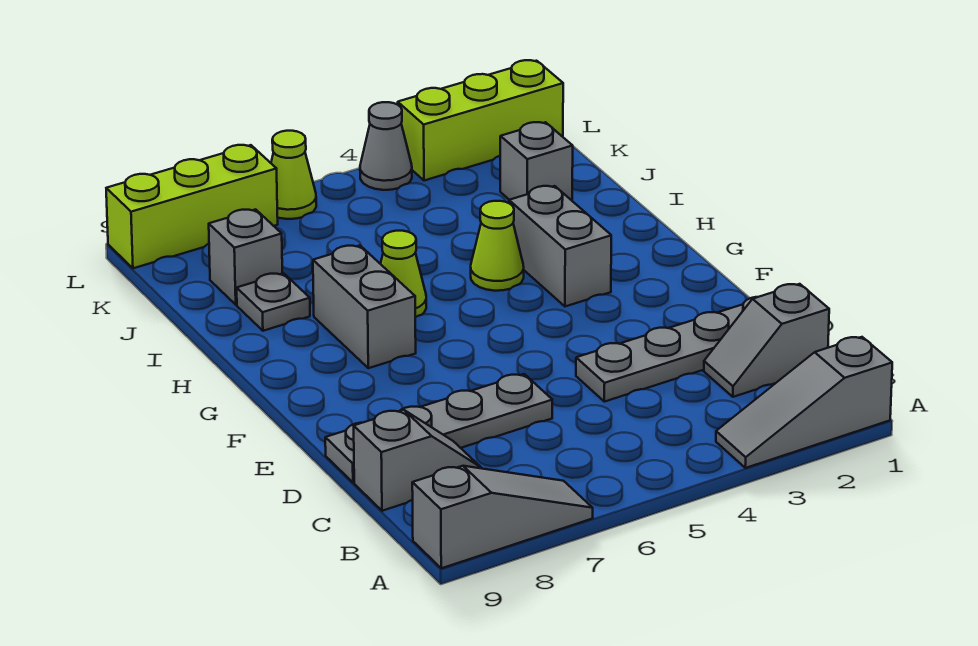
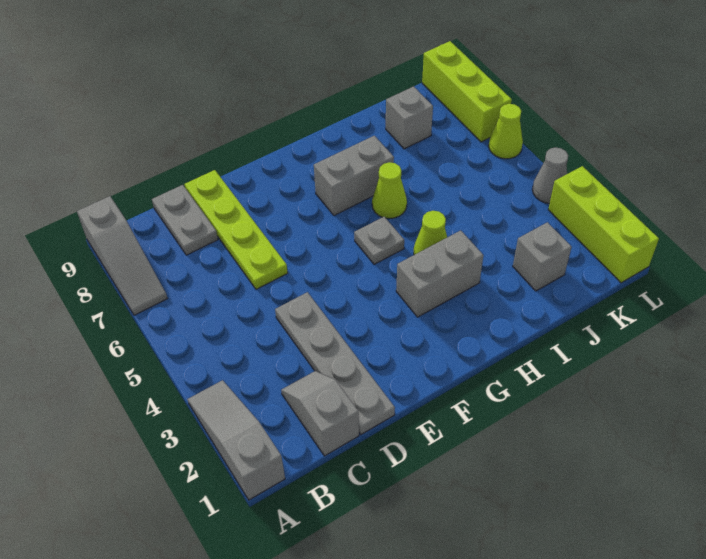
grey slope C8:C9 level 1 top 9 -> grey plate C8:C9 level 1
grey plate D6:D9 level 1 -> lime plate D6:D9 level 1
grey plate I8 level 1 -> grey plate G5 level 1

